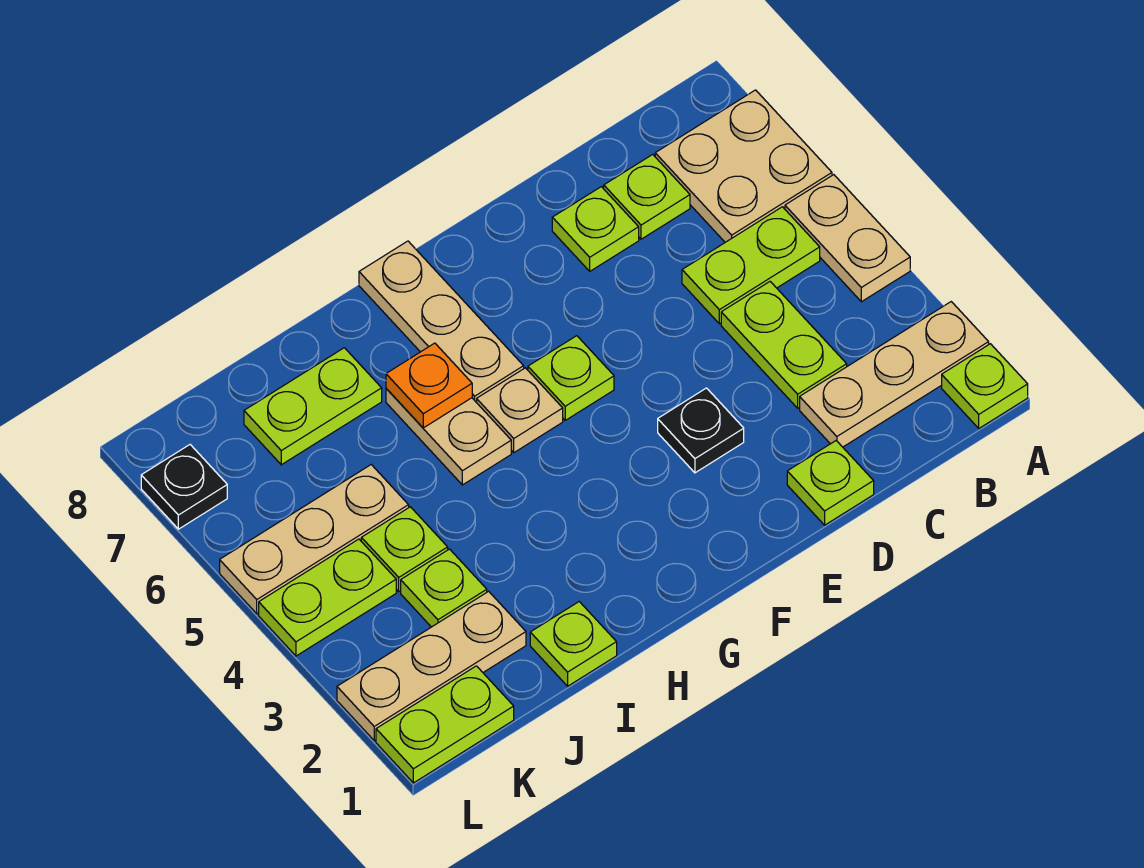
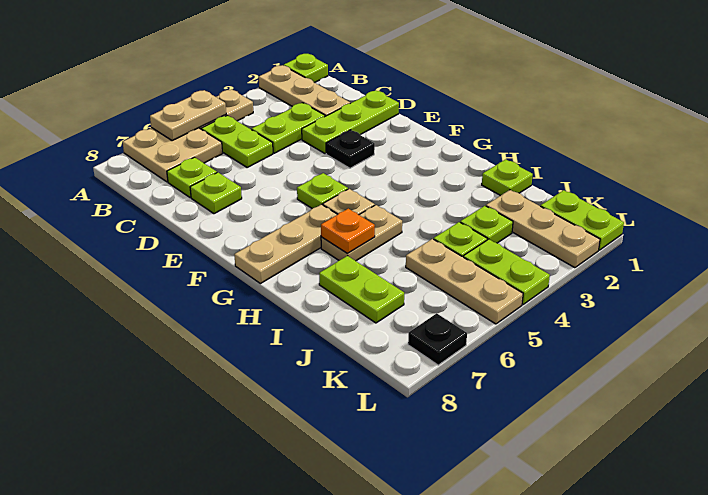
none -> tan plate A5:A6 level 2
lime plate D1 level 1 -> lime plate D1:D3 level 1

